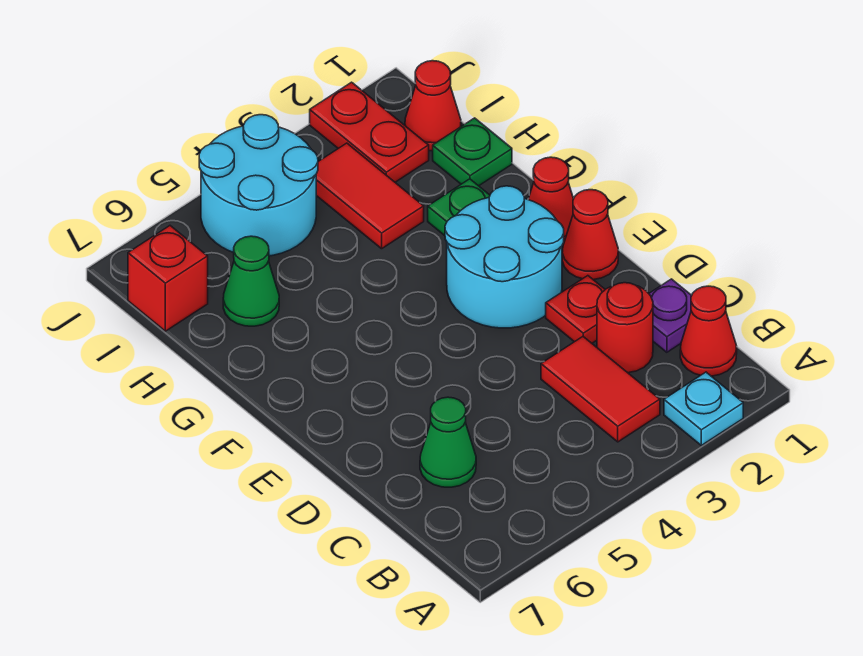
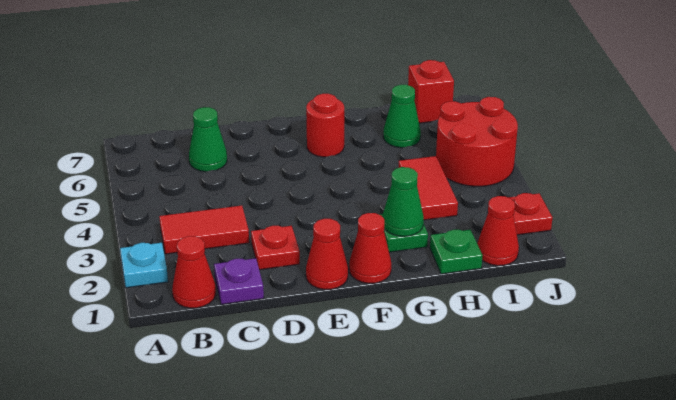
red round brick C2 level 1 -> red round brick F6 level 1
cyan round brick E2:F3 level 1 -> none
none -> green cone G2 level 2
red tile H3:I3 level 1 -> red tile H3:H4 level 1
red plate I2:J2 level 1 -> red plate J2 level 1
cyan round brick I4:J5 level 1 -> red round brick I4:J5 level 1

